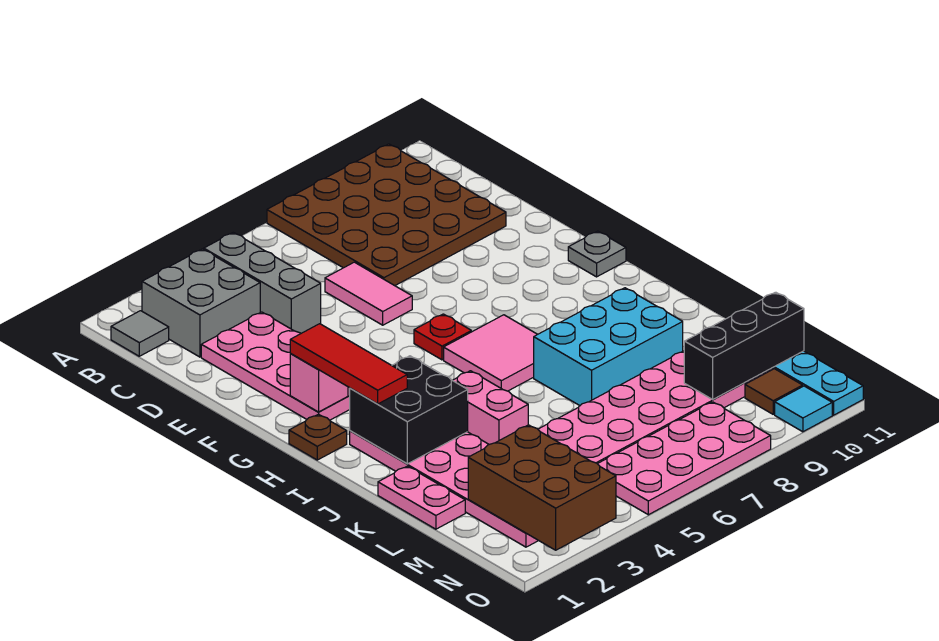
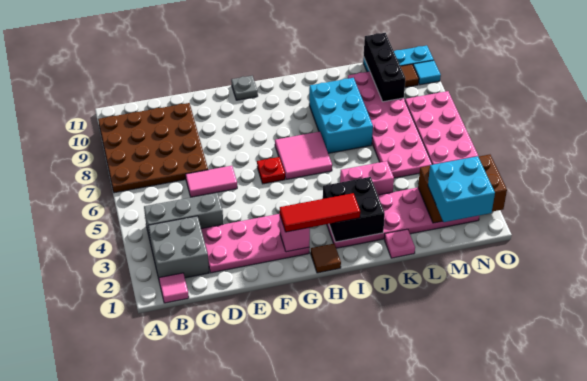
grey tile B1 level 1 -> pink tile B1 level 1
brown plate H1 level 1 -> brown tile H1 level 1
pink plate K1:L1 level 1 -> pink plate K1 level 1
none -> cyan brick M1:N2 level 3

